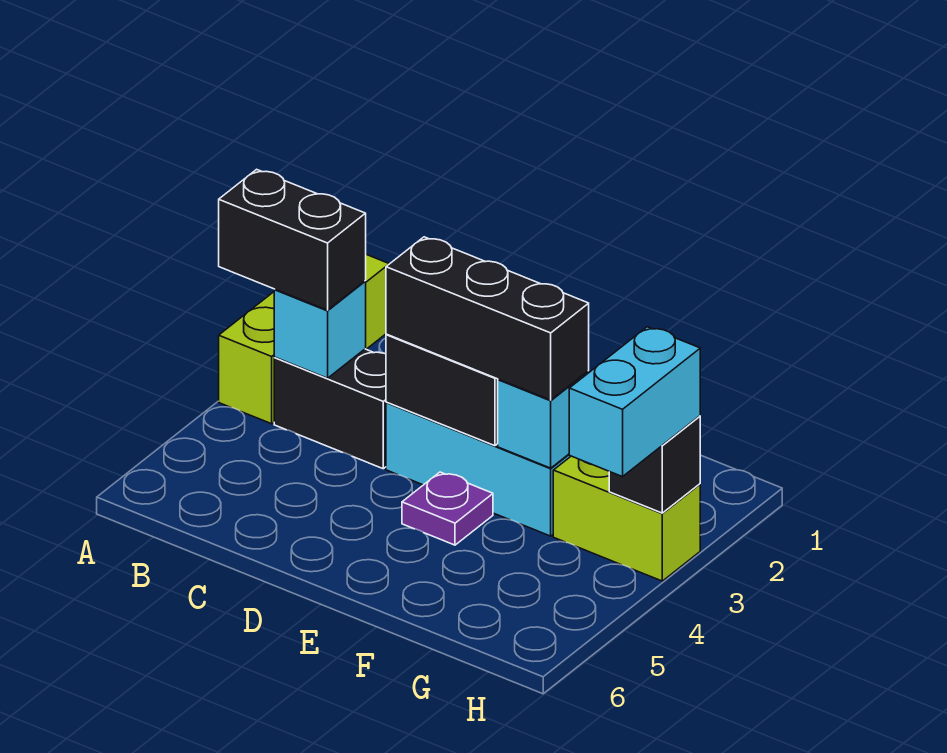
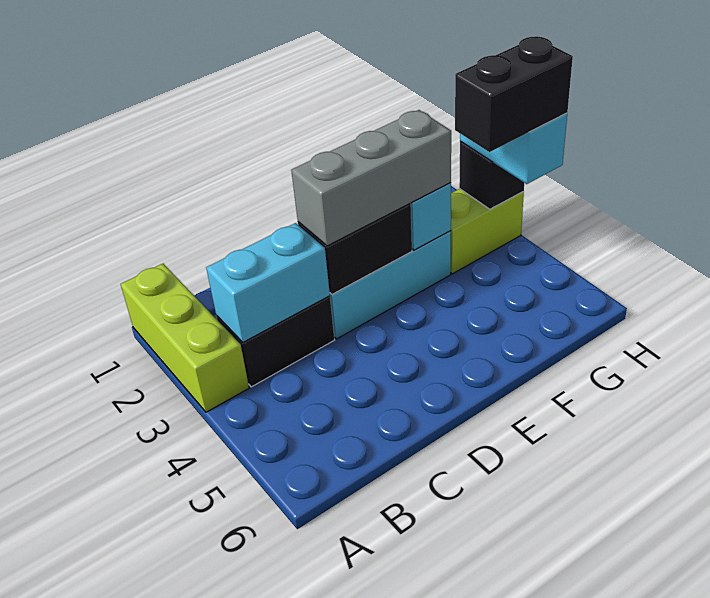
black brick A3:B3 level 3 -> black brick G4:H4 level 4
cyan brick B3 level 2 -> cyan brick B3:C3 level 2
black brick D3:F3 level 3 -> grey brick D3:F3 level 3
purple plate E4 level 1 -> none

